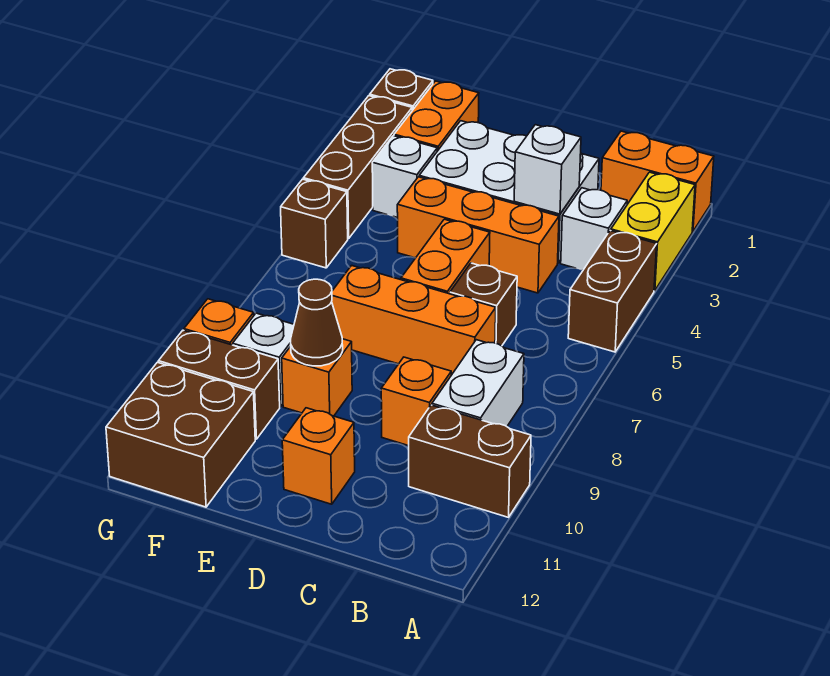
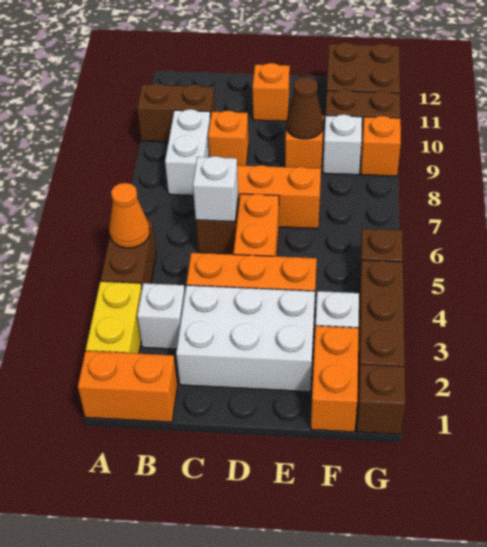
none -> orange cone A5 level 2
white brick C3 level 2 -> white brick C6 level 2

